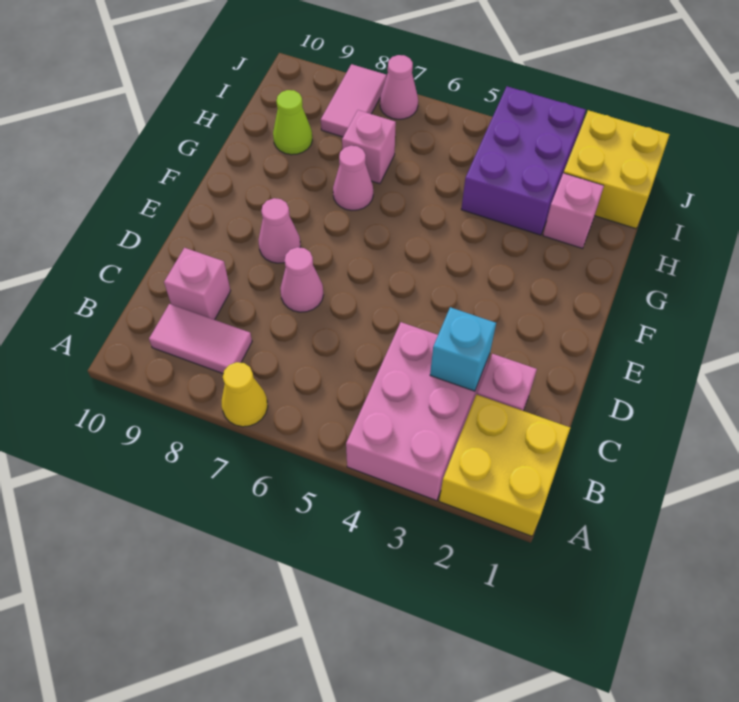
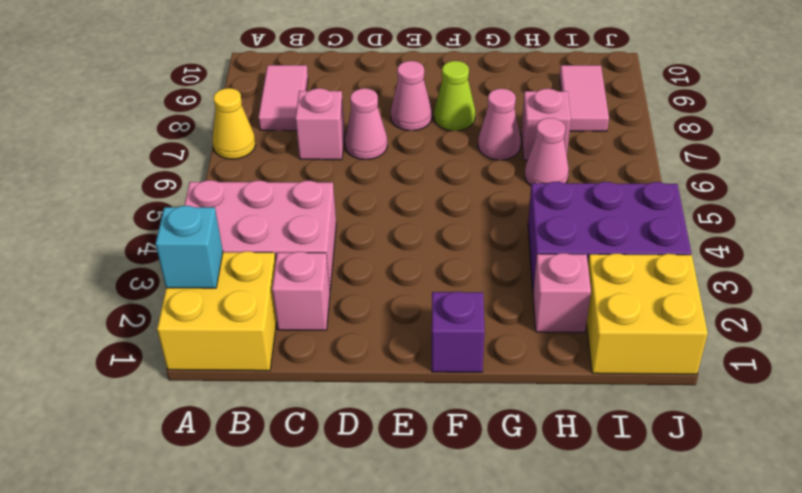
cyan brick C3 level 2 -> cyan brick A2 level 2
pink brick C9 level 1 -> pink brick C7 level 1
none -> purple brick F1 level 1
lime cone H9 level 1 -> lime cone F8 level 1
pink tile I8:J8 level 1 -> pink tile I8:I9 level 1
pink cone J7 level 1 -> pink cone H6 level 1

